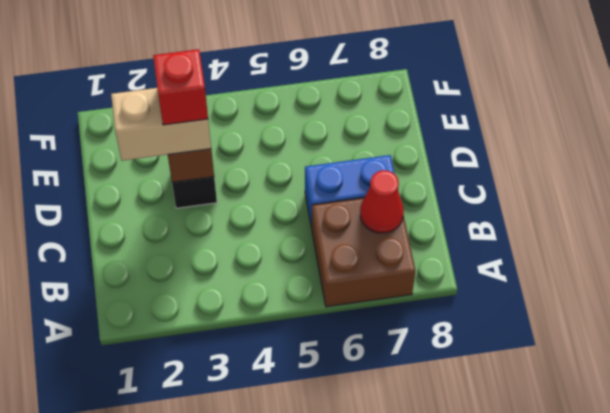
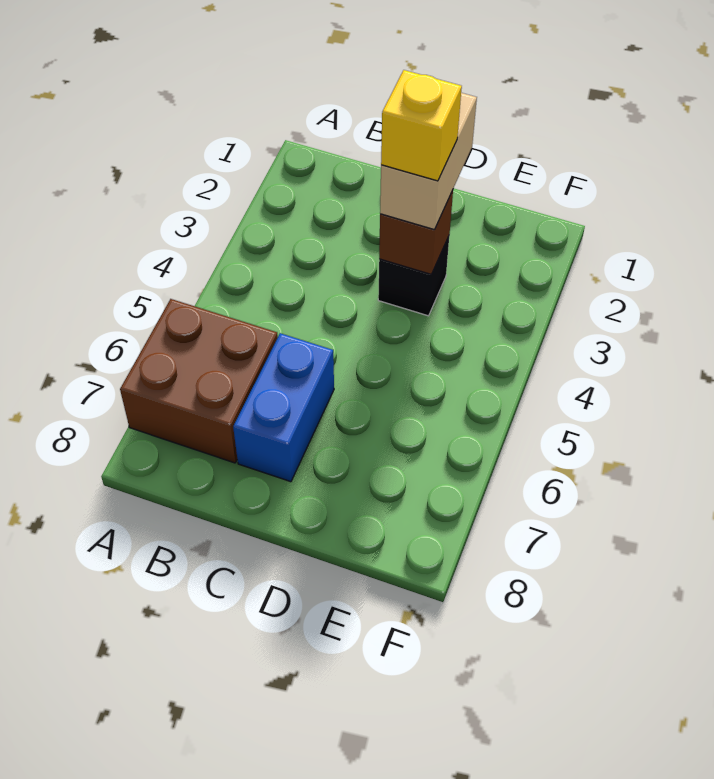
red cone B7 level 2 -> none
red brick D3 level 4 -> yellow brick D3 level 4

